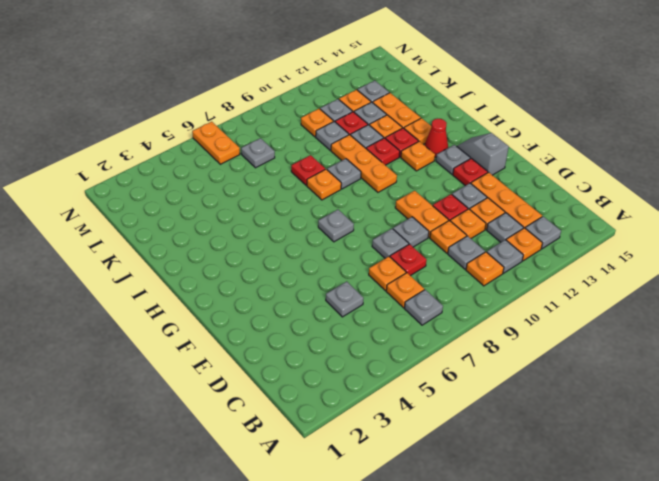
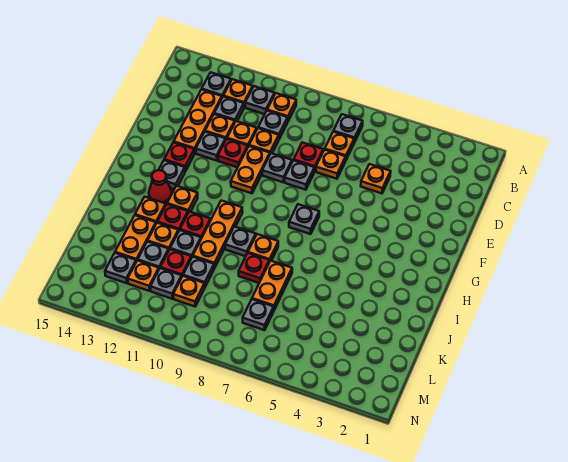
grey plate D5 level 1 -> orange plate D5 level 1
grey slope F14:G14 level 1 top F -> none
orange plate M6:N6 level 1 -> orange plate J7:K7 level 1

